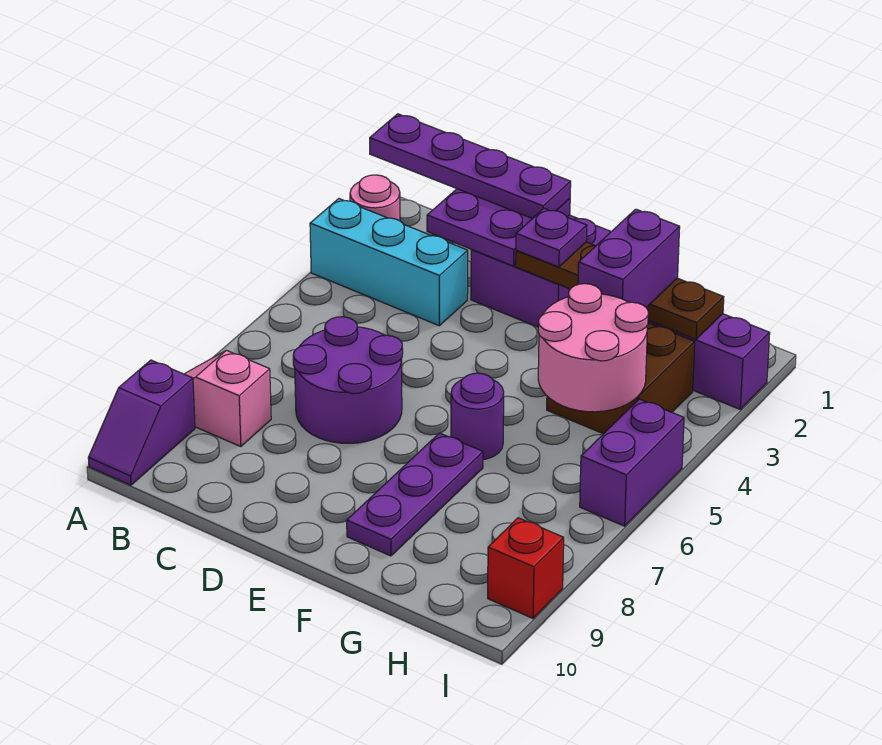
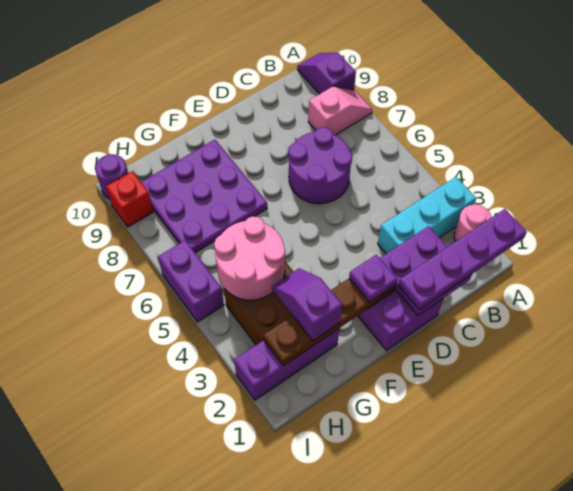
purple round brick F6 level 1 -> purple round brick I10 level 1
purple plate F7:F9 level 1 -> purple plate F7:H9 level 1
purple brick G2:G3 level 3 -> purple slope G2:G3 level 3 top 2

